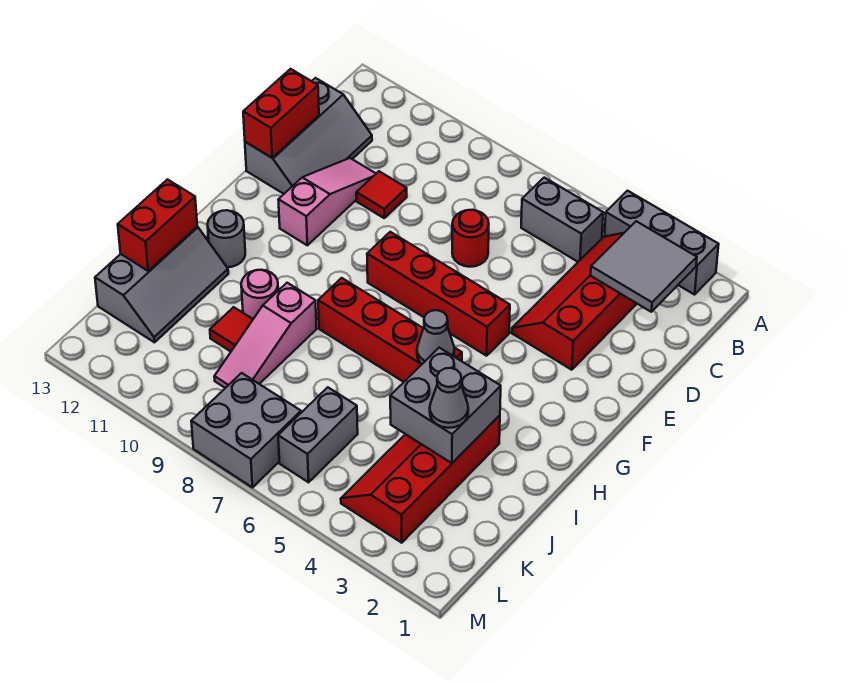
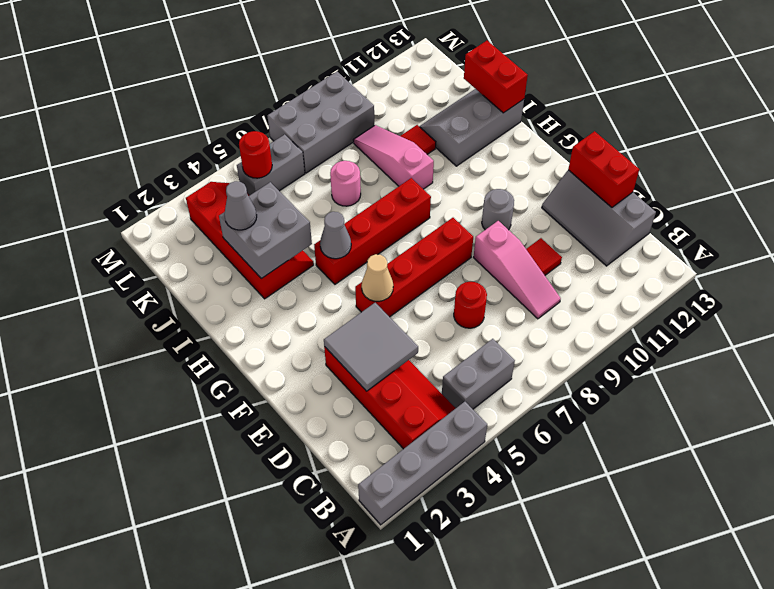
grey brick A2:A4 level 1 -> grey brick A1:A4 level 1
grey tile B2:C3 level 2 -> grey tile D3:E4 level 2
pink slope D11:F11 level 1 top F -> pink slope C9:E9 level 1 top E
none -> tan cone F5 level 2
grey round brick H12 level 1 -> grey round brick F10 level 1
pink round brick I10 level 1 -> pink round brick J7 level 1
grey slope I12:K13 level 1 top 13 -> grey slope I11:J13 level 1 top I
grey brick K6:L6 level 1 -> grey brick L5:L6 level 1
none -> red round brick L5 level 2
grey brick L7:M8 level 1 -> grey brick L7:M9 level 1

